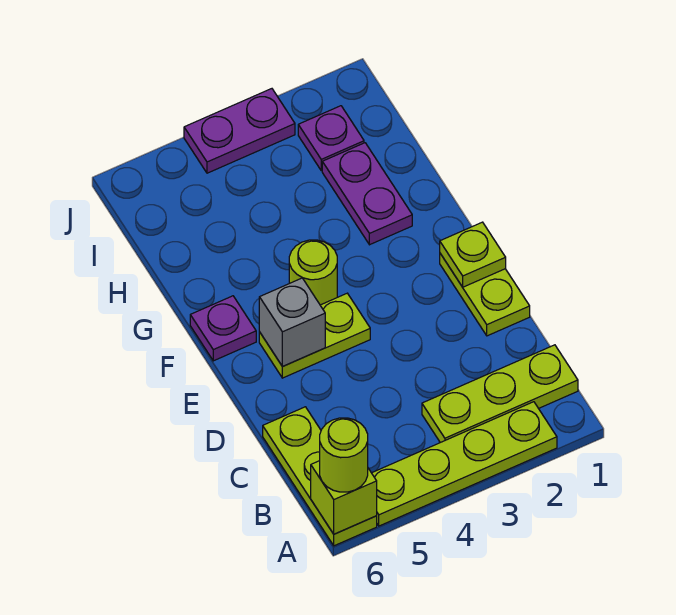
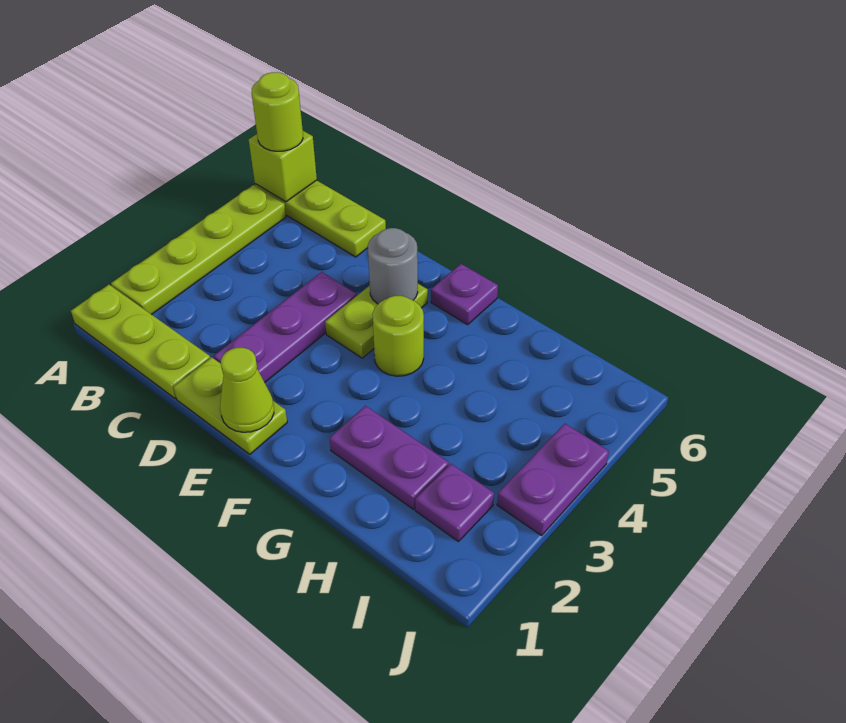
lime plate B1:B3 level 1 -> lime plate A1:C1 level 1
none -> purple plate D2:D4 level 1
lime plate E1 level 2 -> lime cone E1 level 2
grey brick E5 level 2 -> grey round brick E5 level 2

